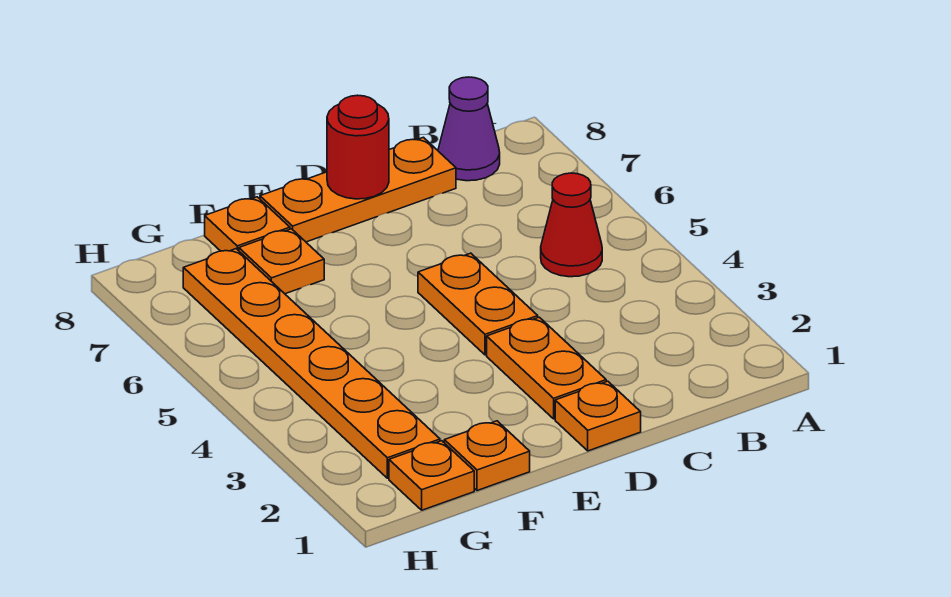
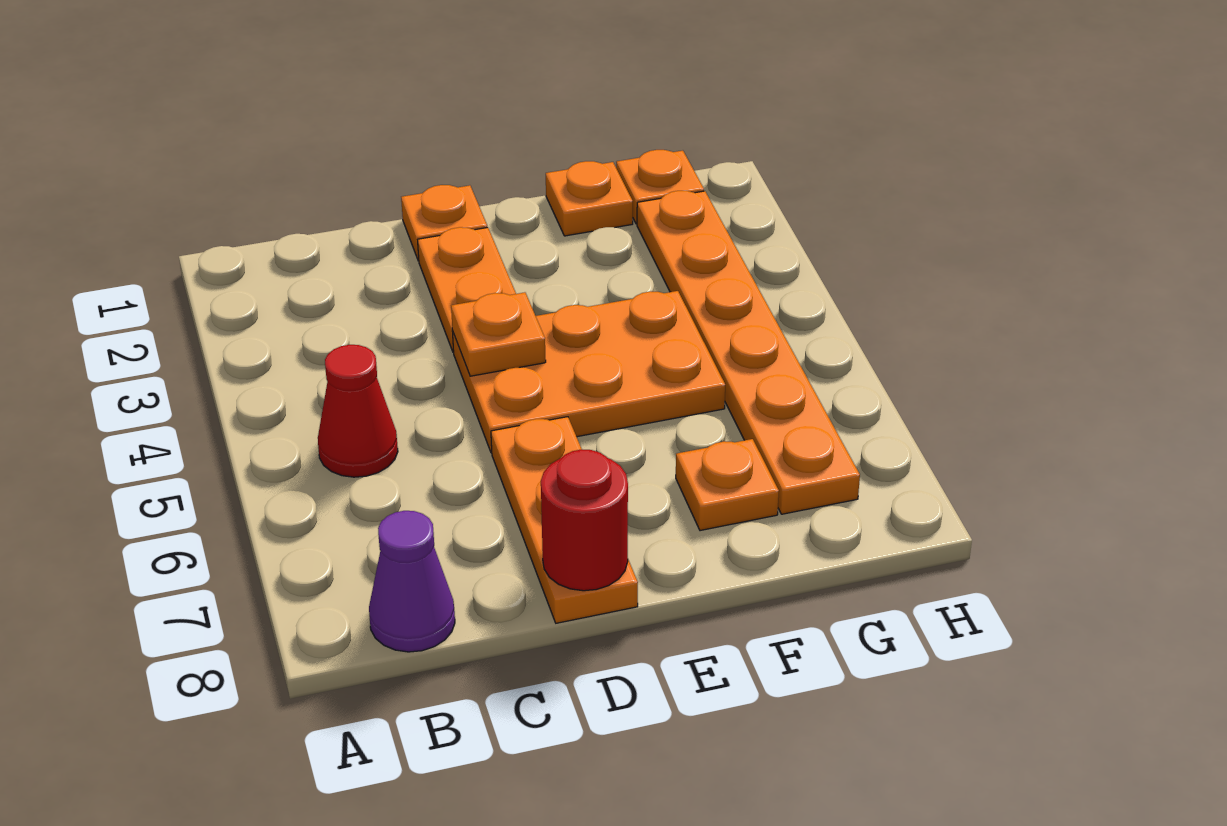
orange plate C8:E8 level 1 -> orange plate D6:D8 level 1
orange plate D4:D5 level 1 -> orange plate D4:F5 level 1
orange plate F8 level 1 -> orange plate D4 level 2

